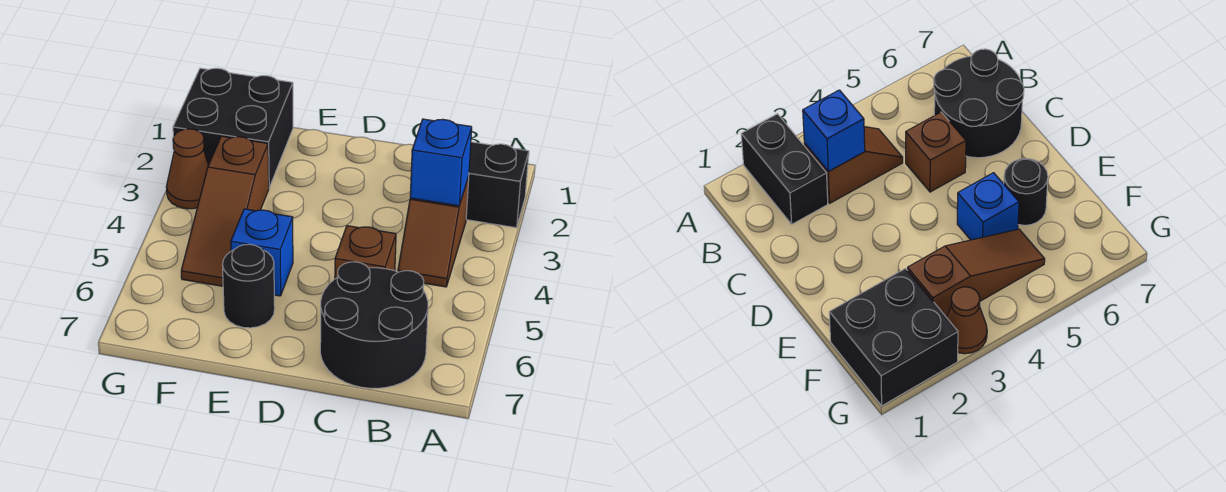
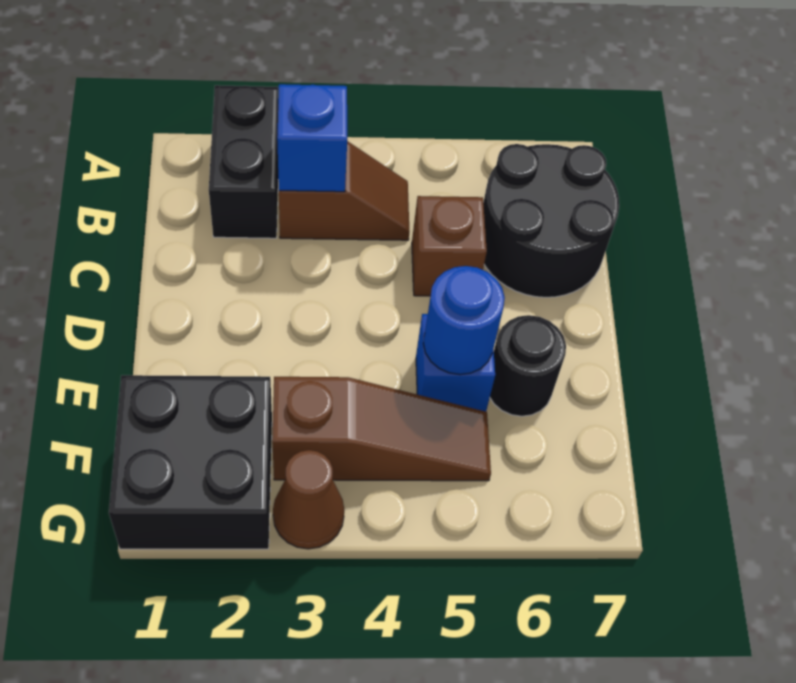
none -> blue round brick E5 level 2

